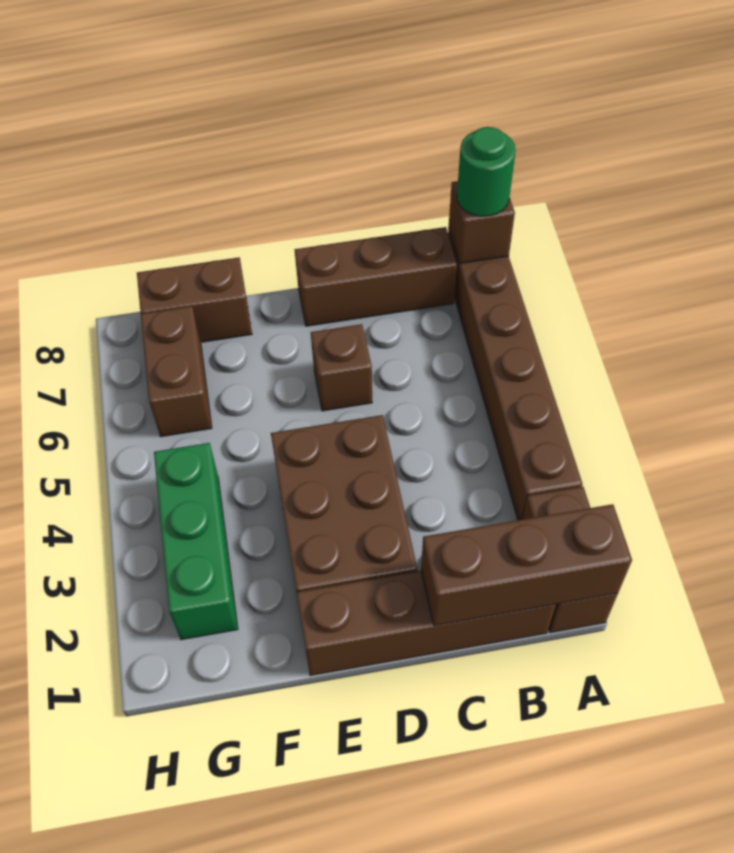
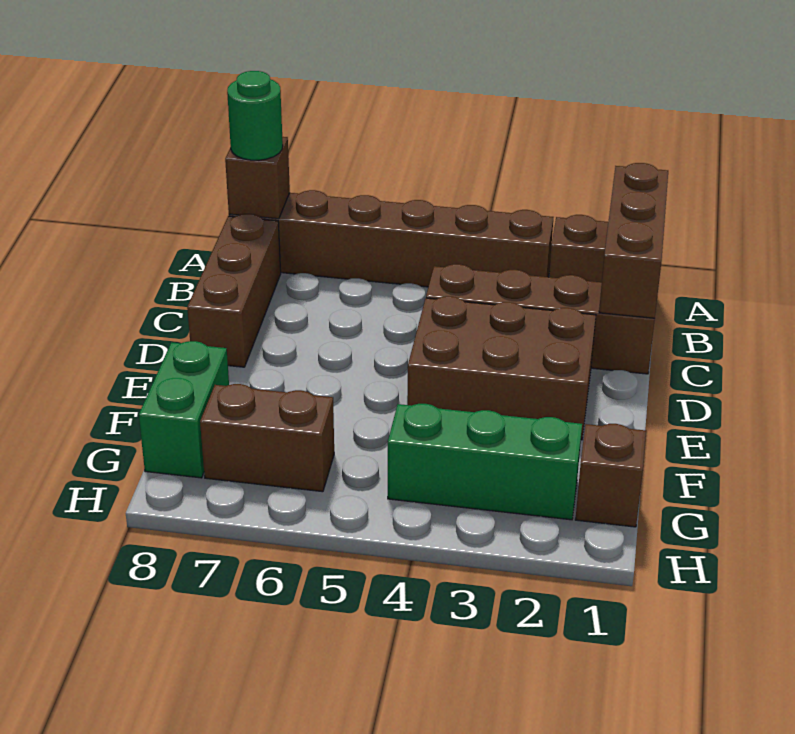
brown brick B1:E1 level 1 -> brown brick C1:C4 level 1
brown brick D6 level 1 -> brown brick G1 level 1
brown brick F8:G8 level 1 -> green brick F8:G8 level 1

